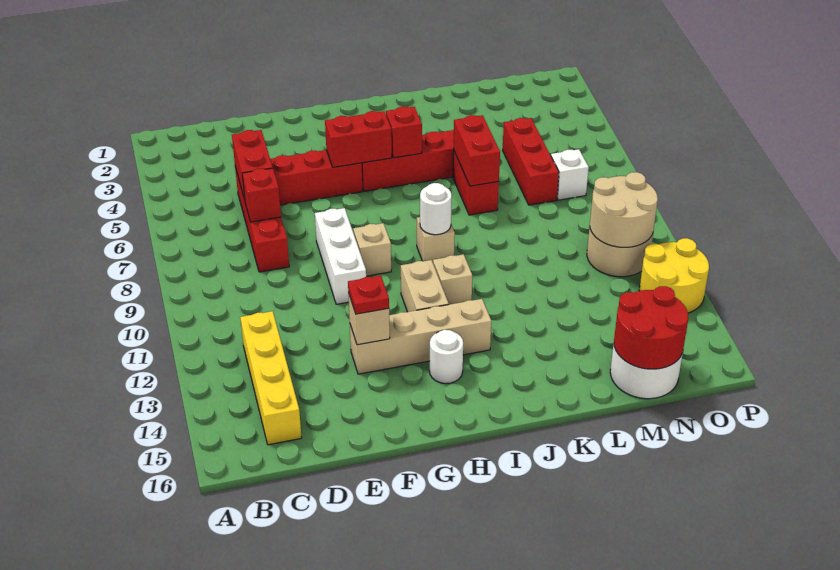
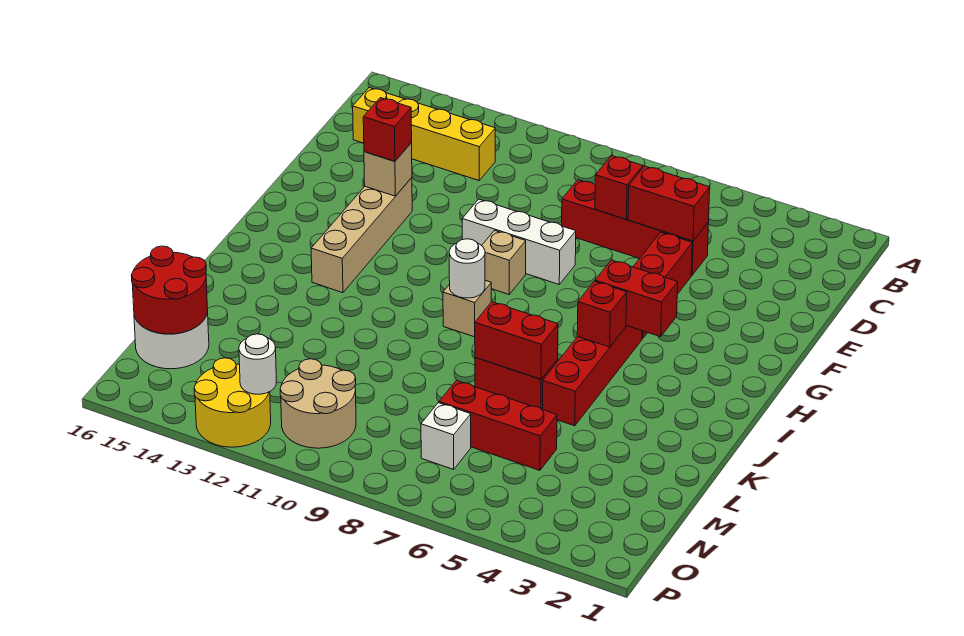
red plate F13 level 3 -> red brick F13 level 3
red brick G5:H5 level 2 -> red brick H4:H5 level 2
tan brick H11:H12 level 1 -> none
white round brick H14 level 1 -> white round brick O12 level 2
tan brick I11 level 1 -> none
tan round brick N10:O11 level 2 -> none

